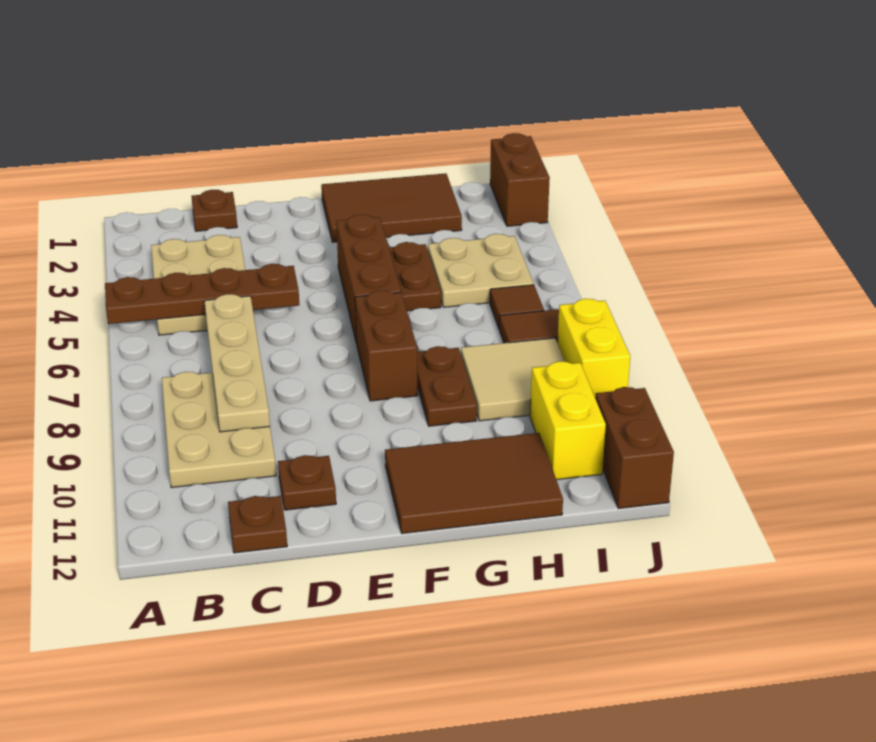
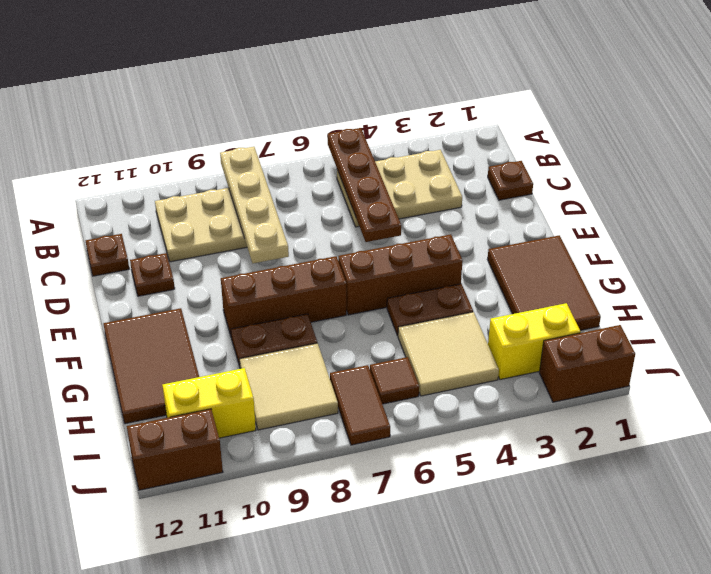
tan plate C6:C9 level 2 -> tan plate A8:D8 level 2
brown brick F7:F8 level 1 -> brown brick F7:F9 level 1
tan plate H4:I5 level 1 -> tan tile H4:I5 level 1
yellow brick J8:J9 level 1 -> yellow brick I2:I3 level 1

